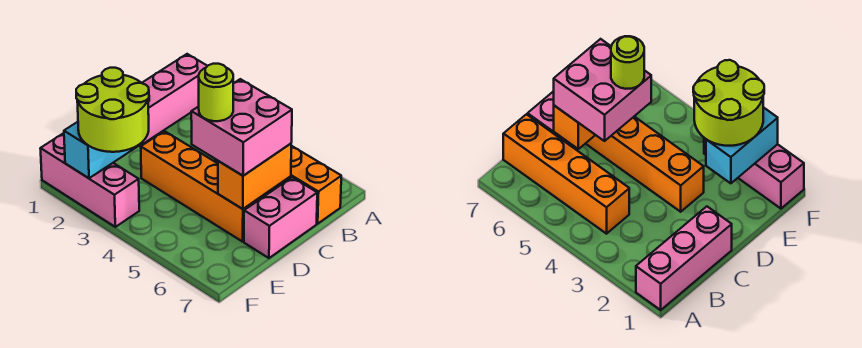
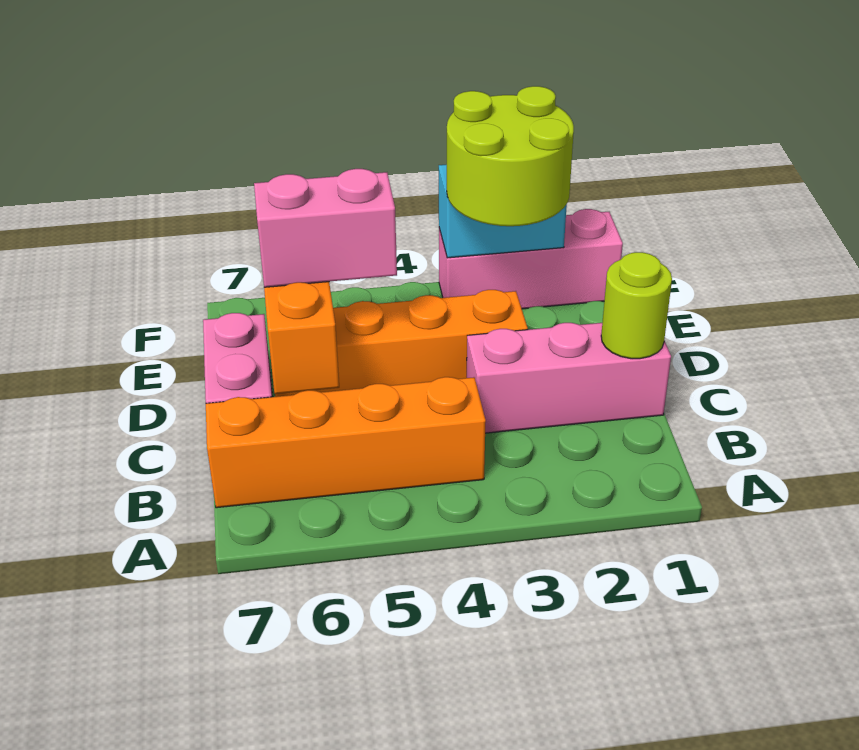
pink brick A1:C1 level 1 -> pink brick C1:C3 level 1
pink brick C5:D6 level 3 -> pink brick D5:D6 level 3
lime round brick D5 level 4 -> lime round brick C1 level 2
cyan brick E2:F2 level 2 -> cyan brick F2:F3 level 2

